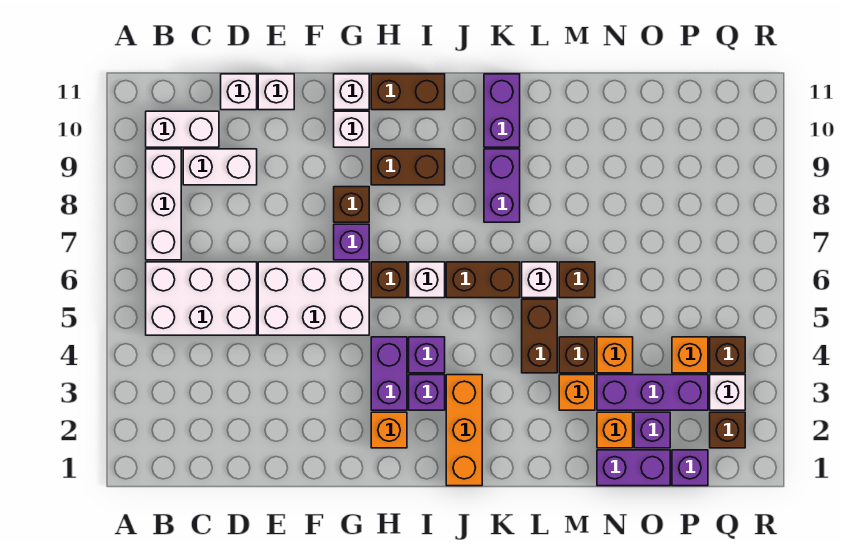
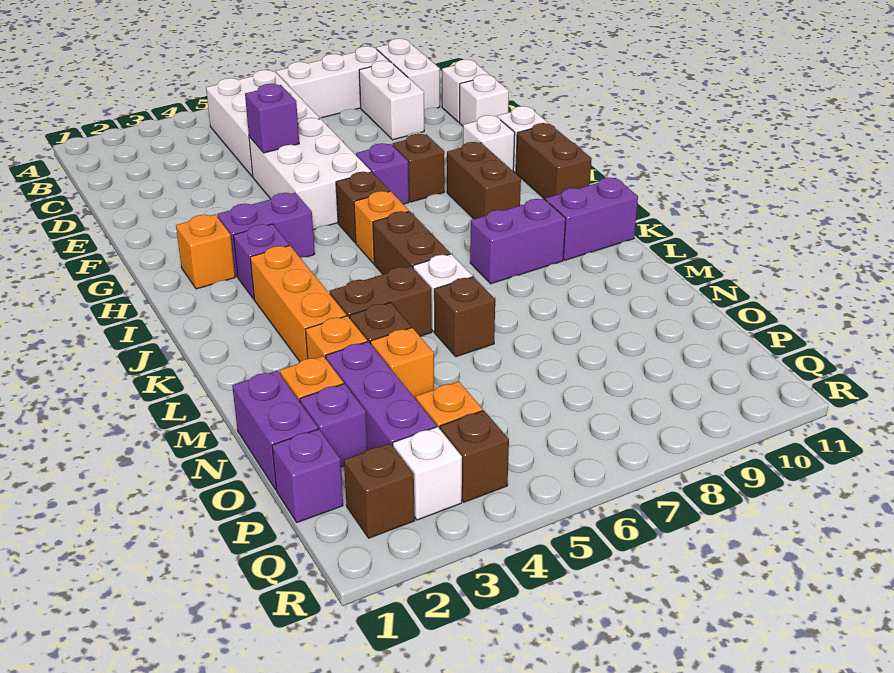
purple brick I4 level 1 -> purple brick E5 level 2
white brick I6 level 1 -> orange brick I6 level 1
orange brick J1:J3 level 1 -> orange brick J3:L3 level 1

